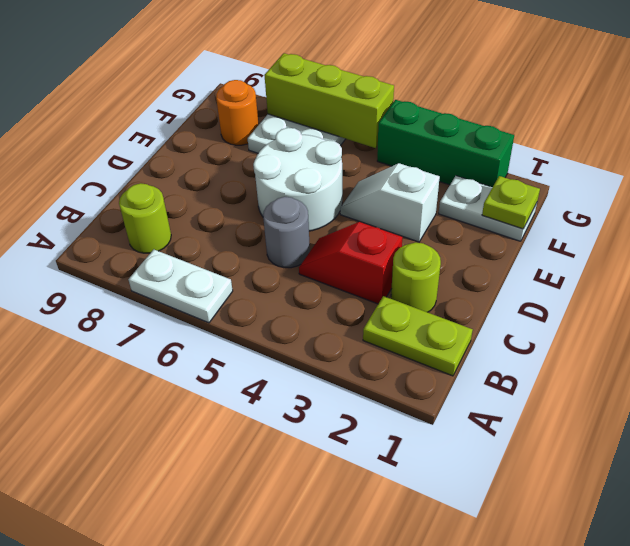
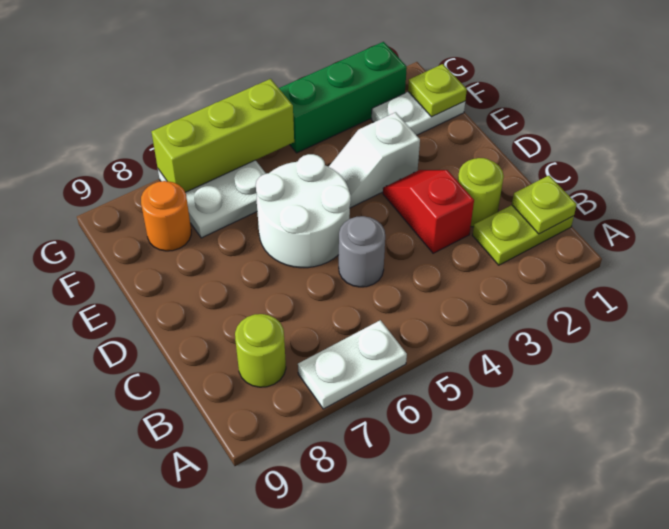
none -> lime plate B1 level 2
red slope C3:C4 level 1 top 3 -> red slope C3:D3 level 1 top C

